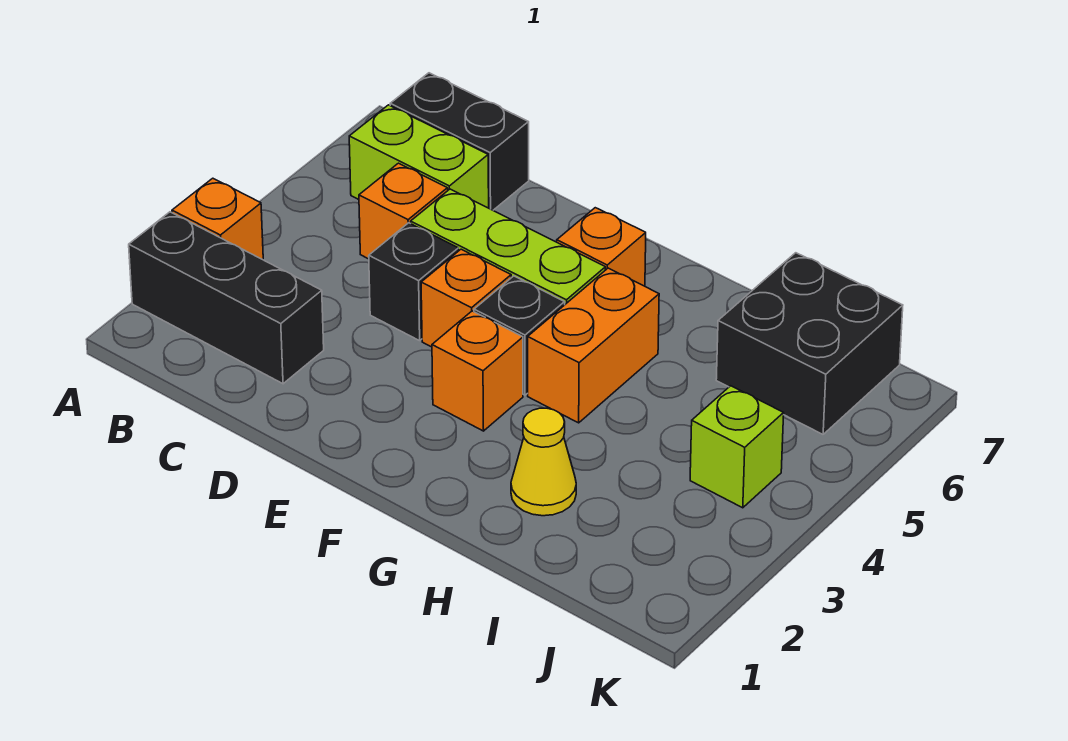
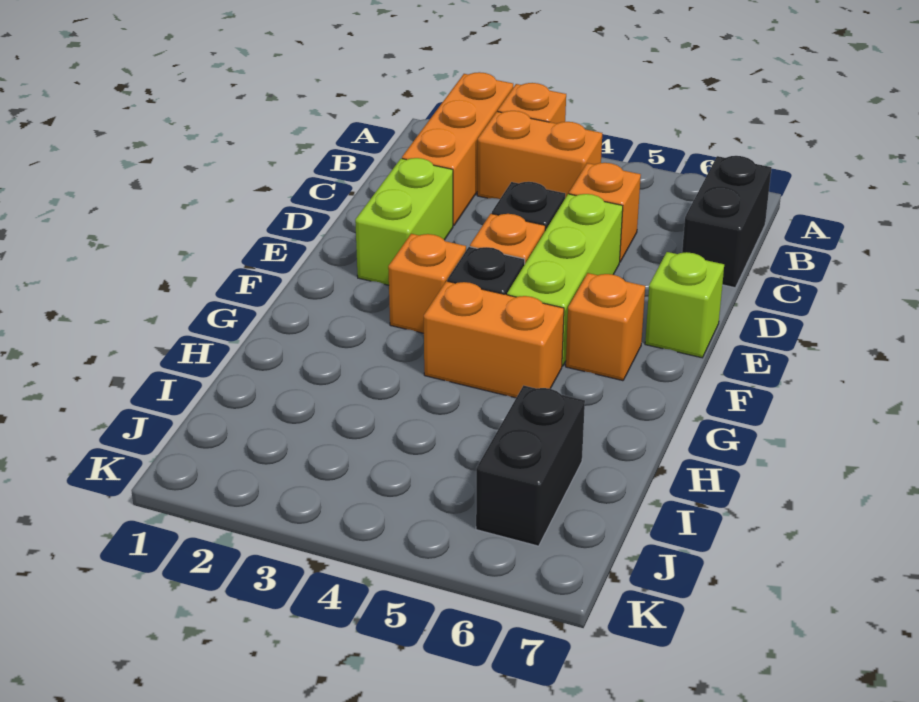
black brick A2:C2 level 1 -> orange brick A2:C2 level 1
none -> orange brick B3:B4 level 1
lime brick B6:C6 level 1 -> lime brick D2:E2 level 1
yellow cone H2 level 1 -> none
black brick I6:J7 level 1 -> black brick I6:J6 level 1
lime brick J4 level 1 -> lime brick E7 level 1

